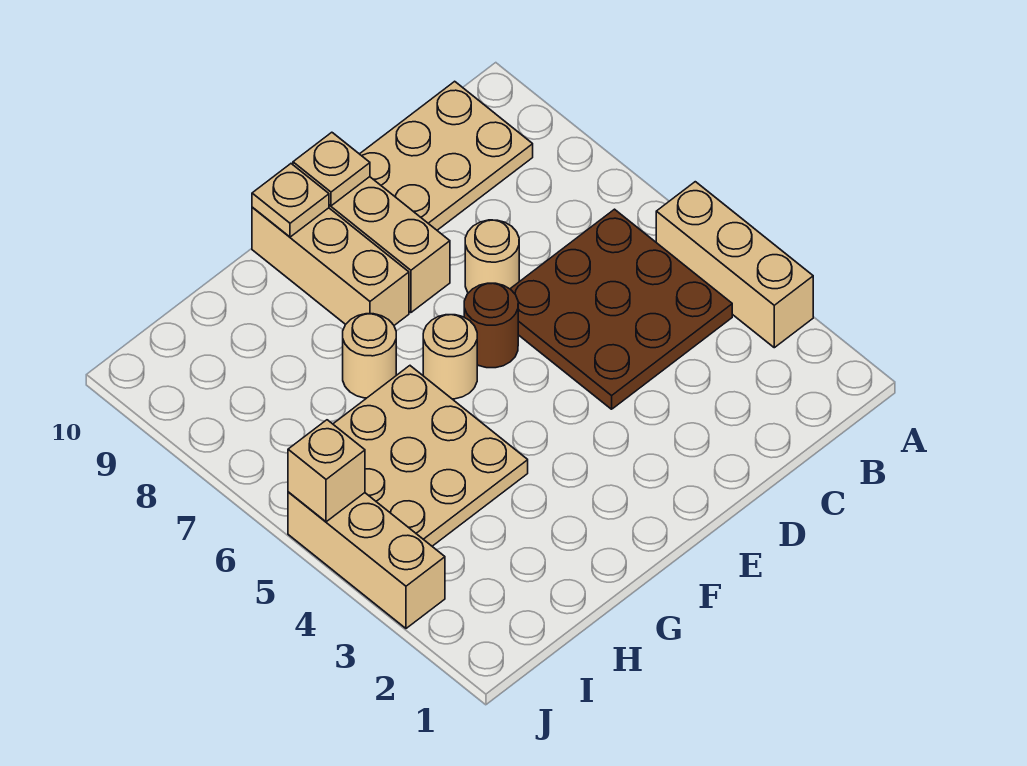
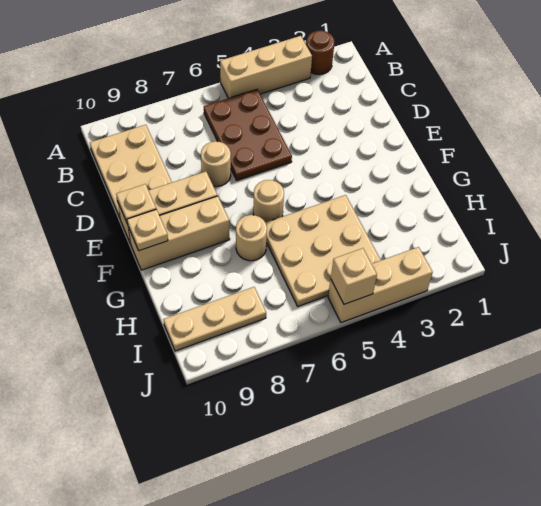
brown plate B4:D6 level 1 -> brown plate B5:D6 level 1
brown round brick E6 level 1 -> brown round brick A2 level 1
none -> tan plate I8:I10 level 1

